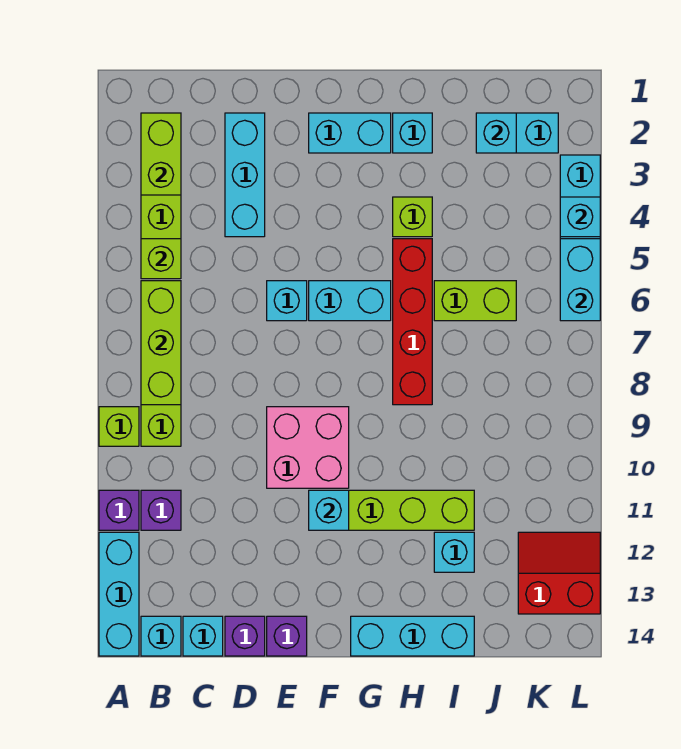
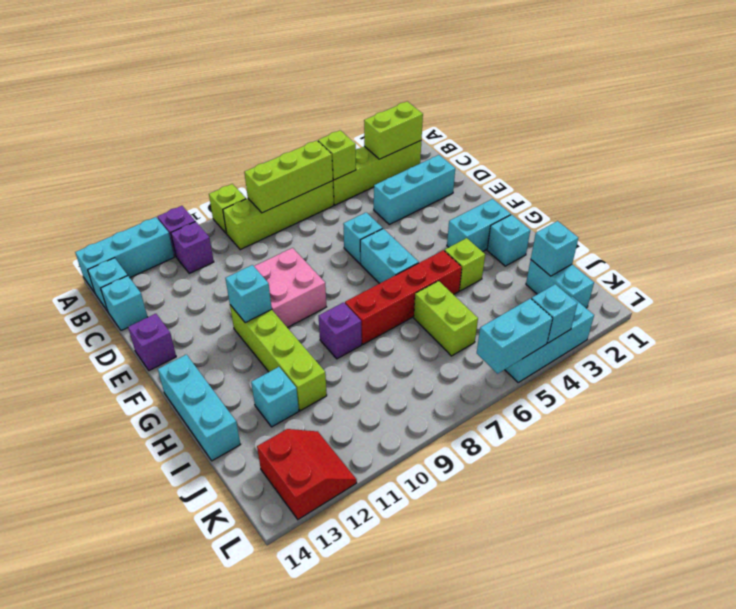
purple brick D14 level 1 -> purple brick H9 level 1
cyan brick F2:G2 level 1 -> cyan brick G2:G3 level 1

